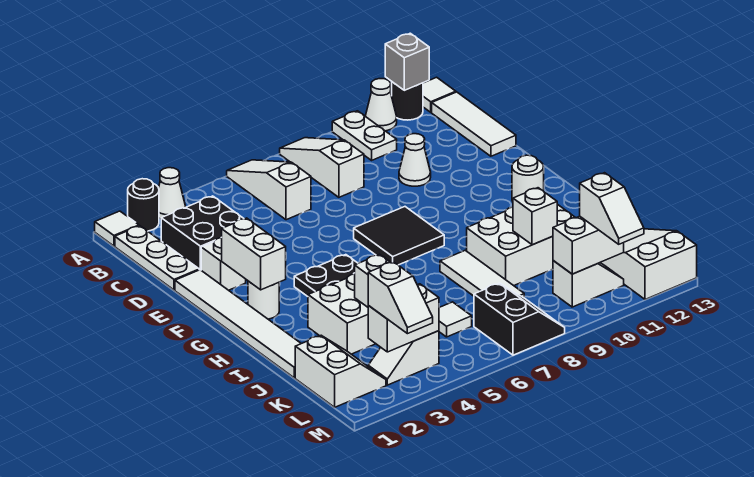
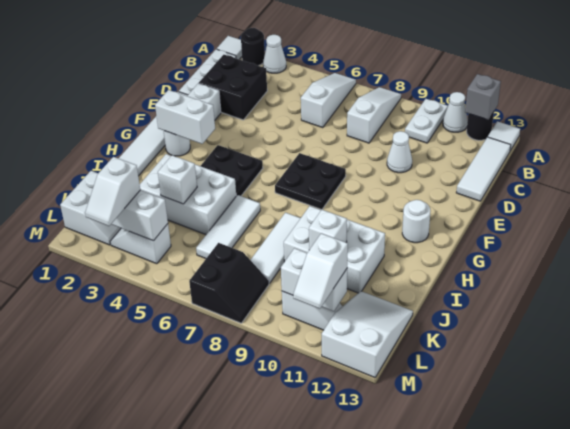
white brick F2:G2 level 2 -> white brick G2:G3 level 2
black tile F7:G8 level 1 -> black plate F7:G8 level 1
white tile K6 level 1 -> white tile I6:K6 level 1

